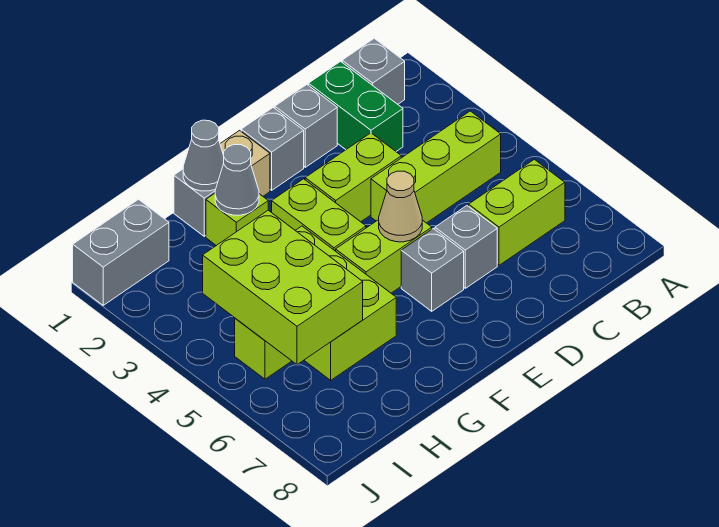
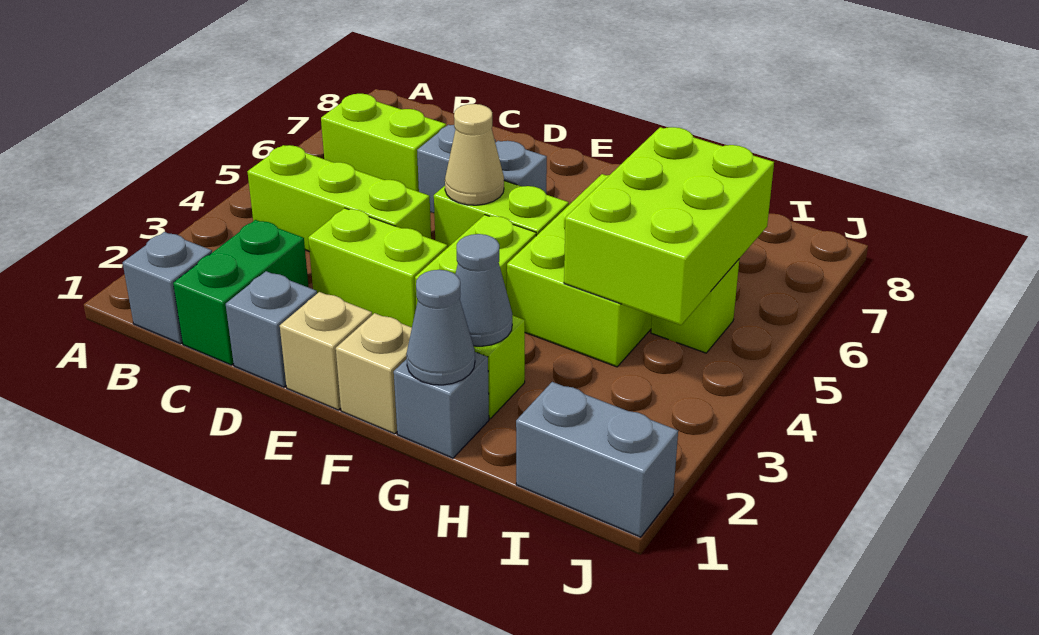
grey brick E1 level 1 -> tan brick E1 level 1

